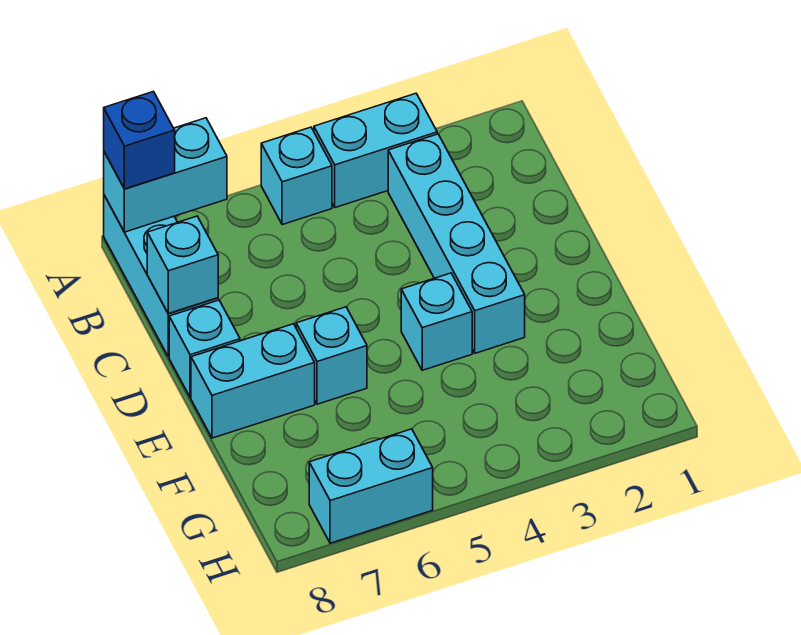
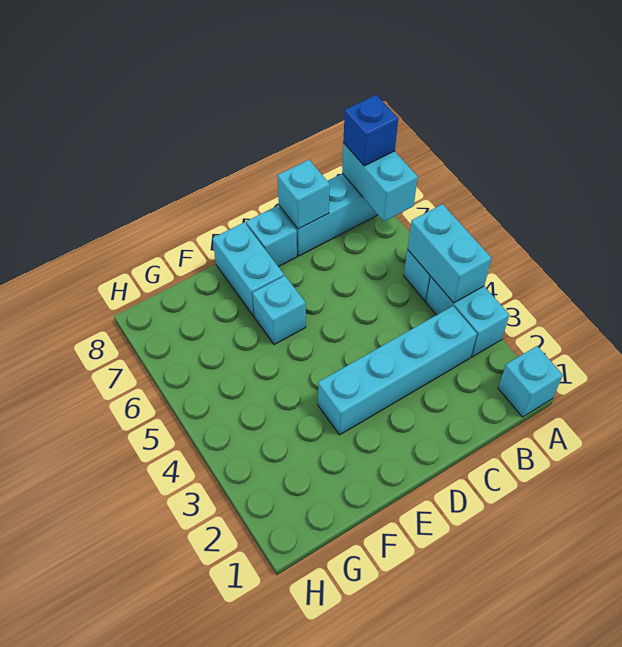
cyan brick E4 level 1 -> cyan brick A1 level 1
cyan brick H6:H7 level 1 -> cyan brick A4:A5 level 2

